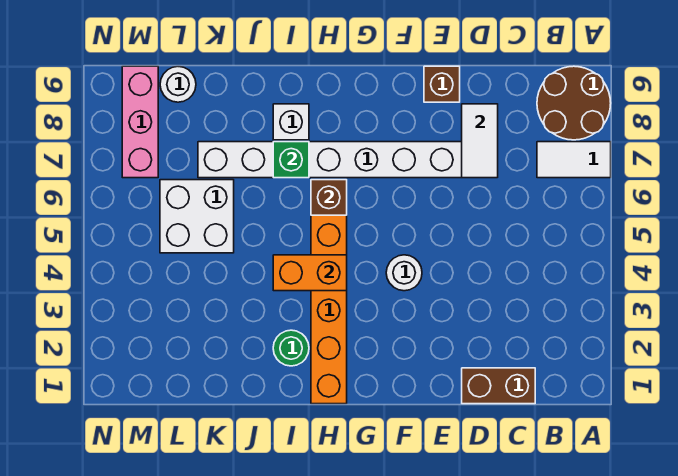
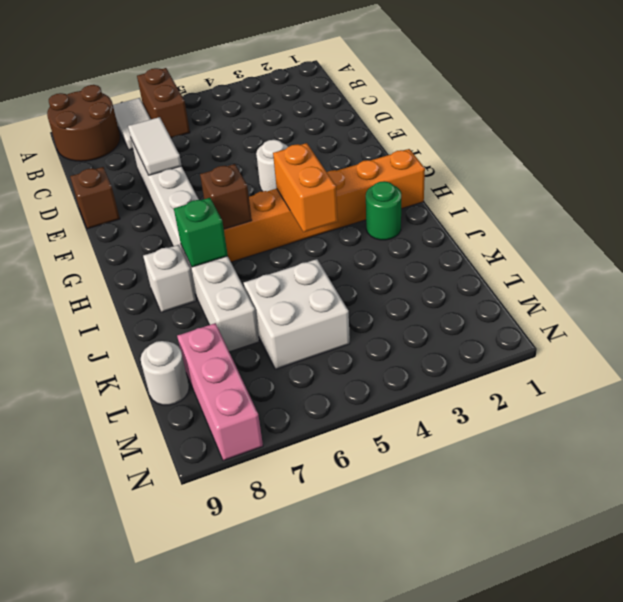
brown brick C1:D1 level 1 -> brown brick A6:B6 level 1
white tile D7:D8 level 2 -> white tile D7:E7 level 2
pink brick M7:M9 level 1 -> pink brick L8:N8 level 1

